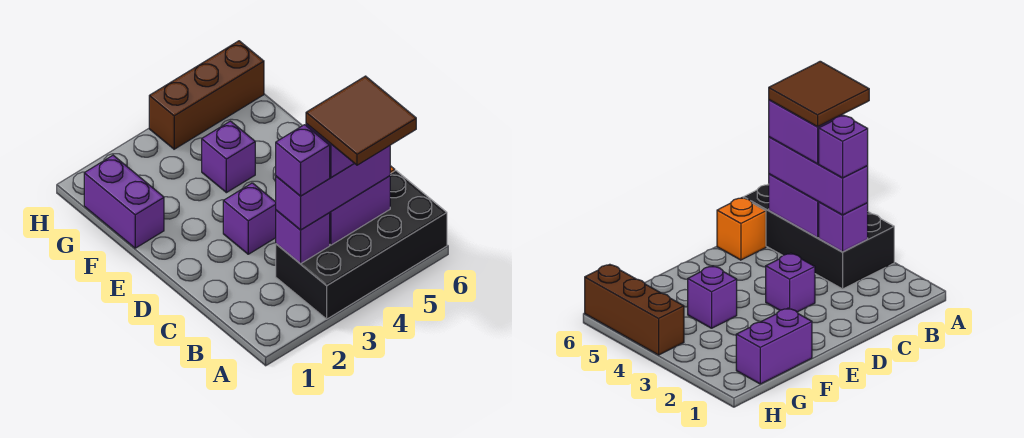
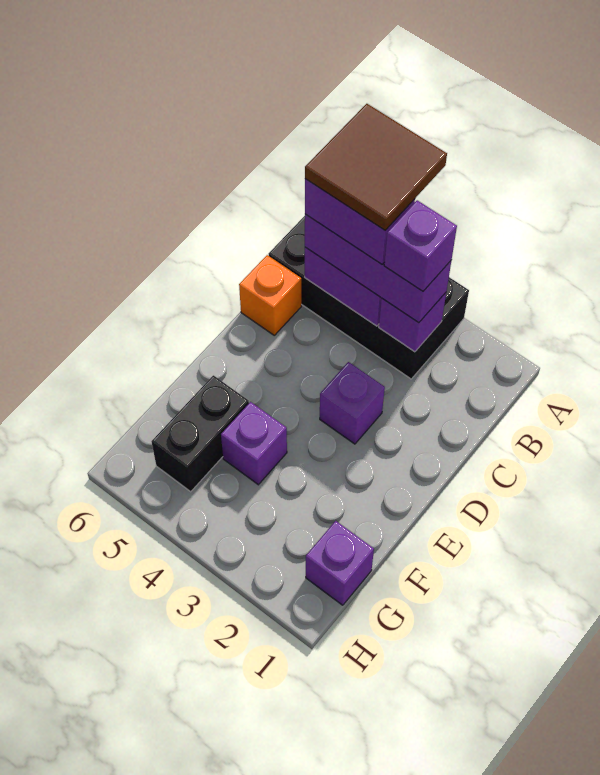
purple brick F1:G1 level 1 -> purple brick G1 level 1
none -> black brick F5:G5 level 1
brown brick H4:H6 level 1 -> none

